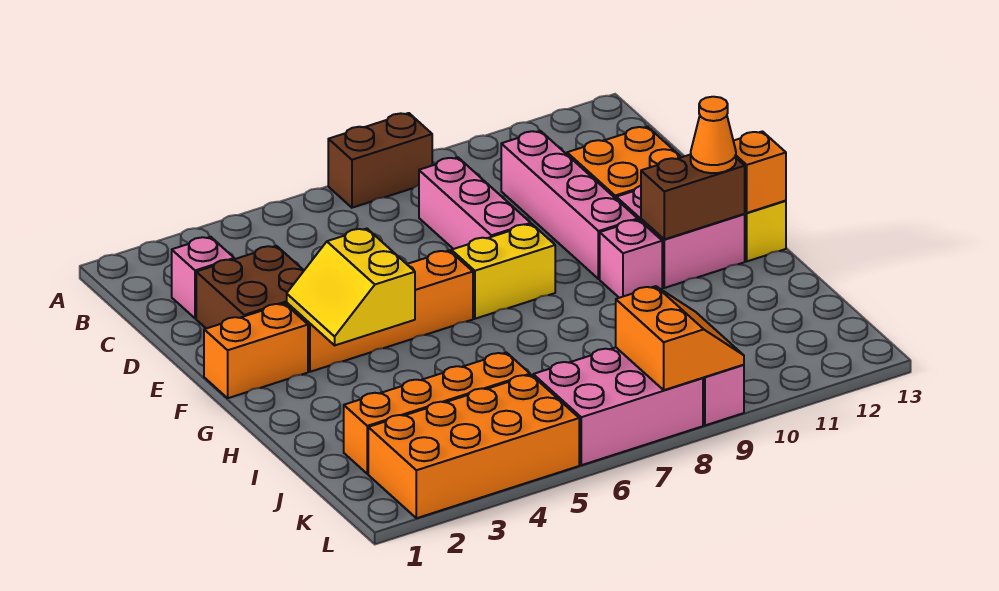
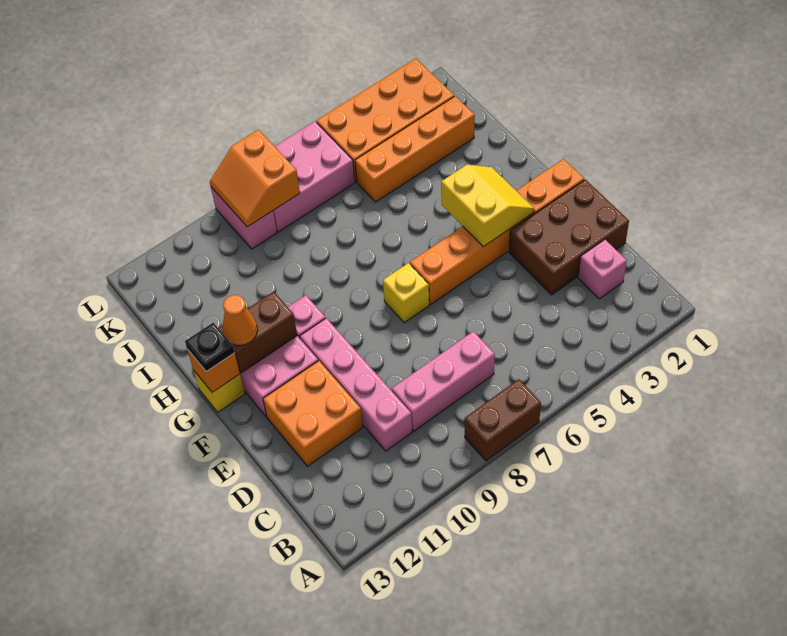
pink brick C8:E8 level 1 -> pink brick C7:C9 level 1
brown brick D2:E3 level 1 -> brown brick D1:E3 level 1
yellow brick F7:F8 level 1 -> yellow brick F7 level 1
none -> black plate G13 level 3

